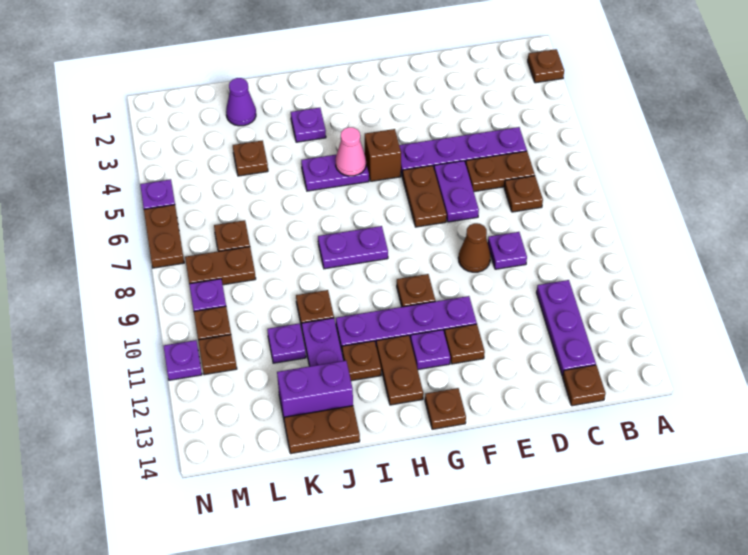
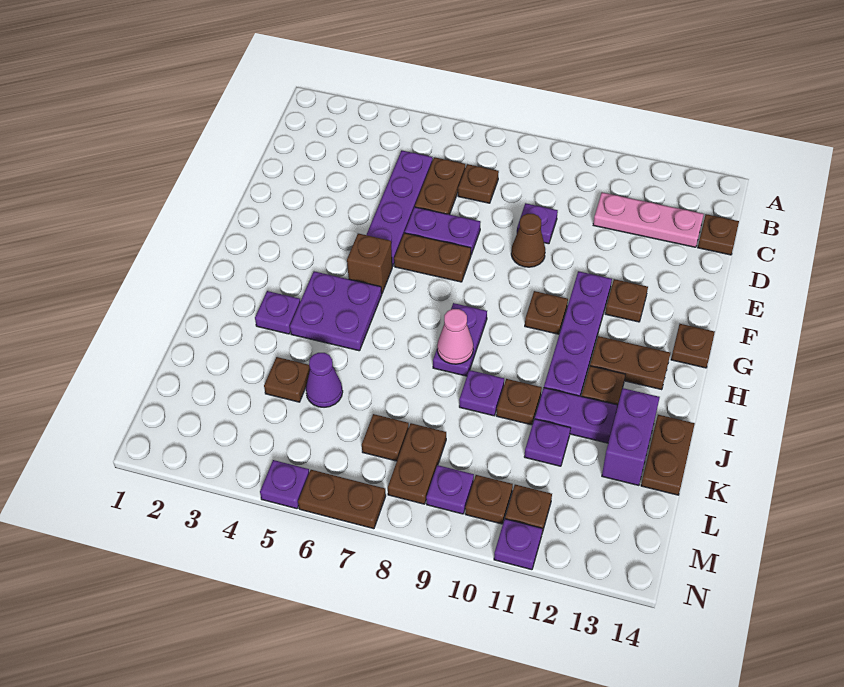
brown plate A2 level 1 -> none
purple plate C11:C13 level 1 -> pink plate C11:C13 level 1
purple plate G12 level 1 -> purple plate J9 level 1
purple plate H5:I5 level 1 -> purple plate H4:I5 level 1
pink cone H5 level 2 -> pink cone I8 level 2
purple cone K2 level 1 -> purple cone K5 level 1

